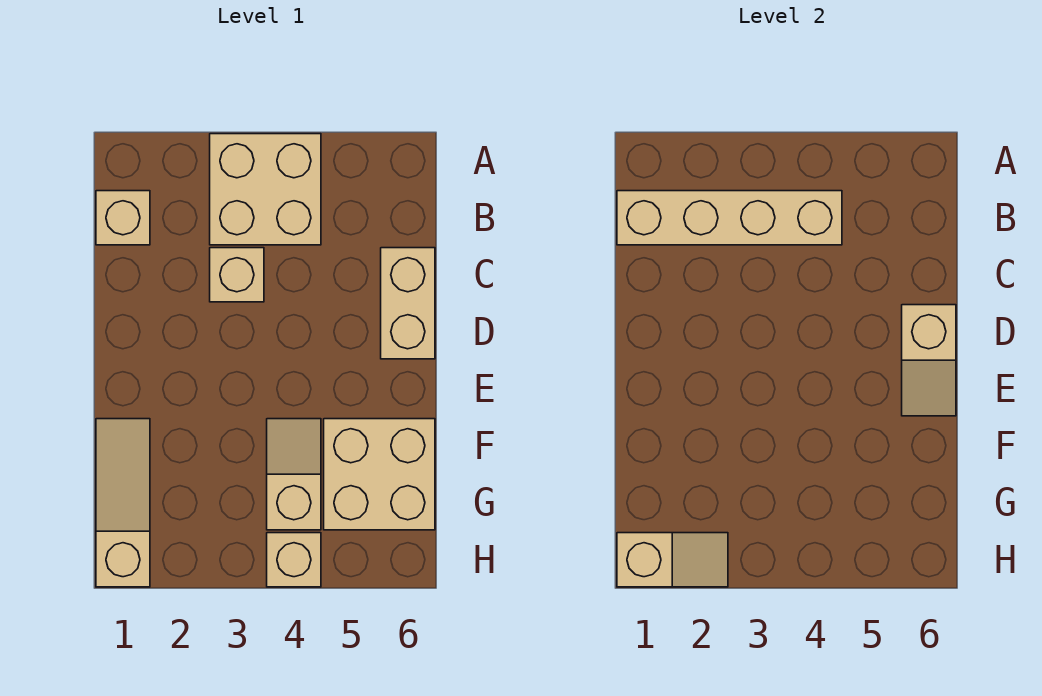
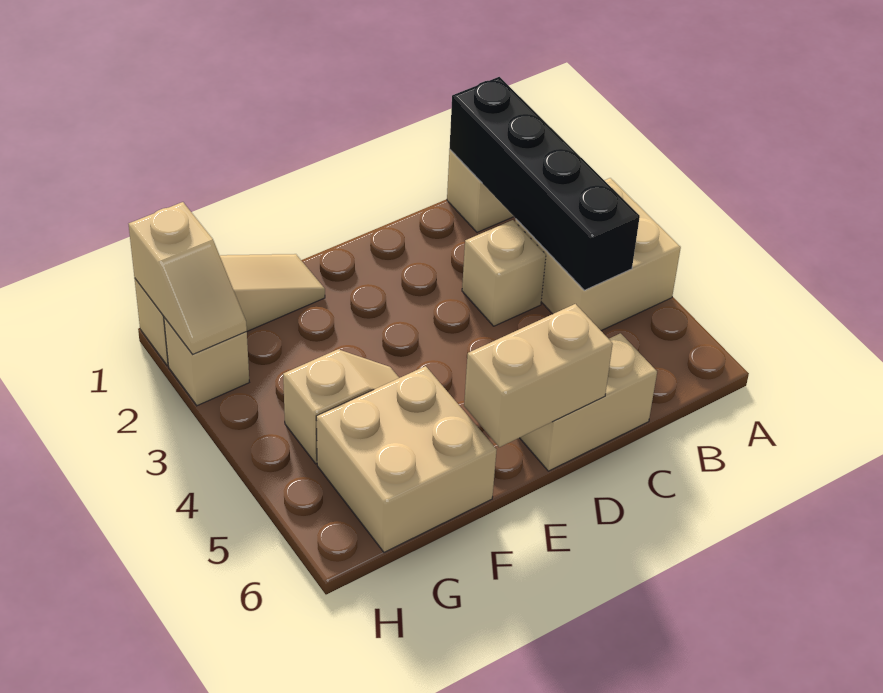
tan brick B1:B4 level 2 -> black brick B1:B4 level 2
tan slope D6:E6 level 2 top D -> tan brick D6:E6 level 2
tan brick H4 level 1 -> tan brick H2 level 1

